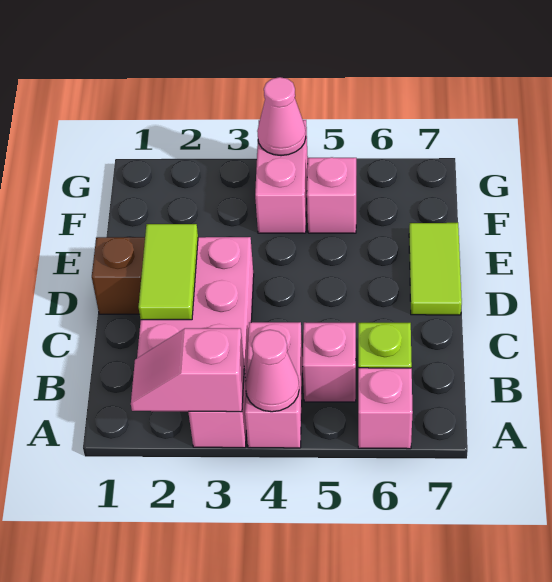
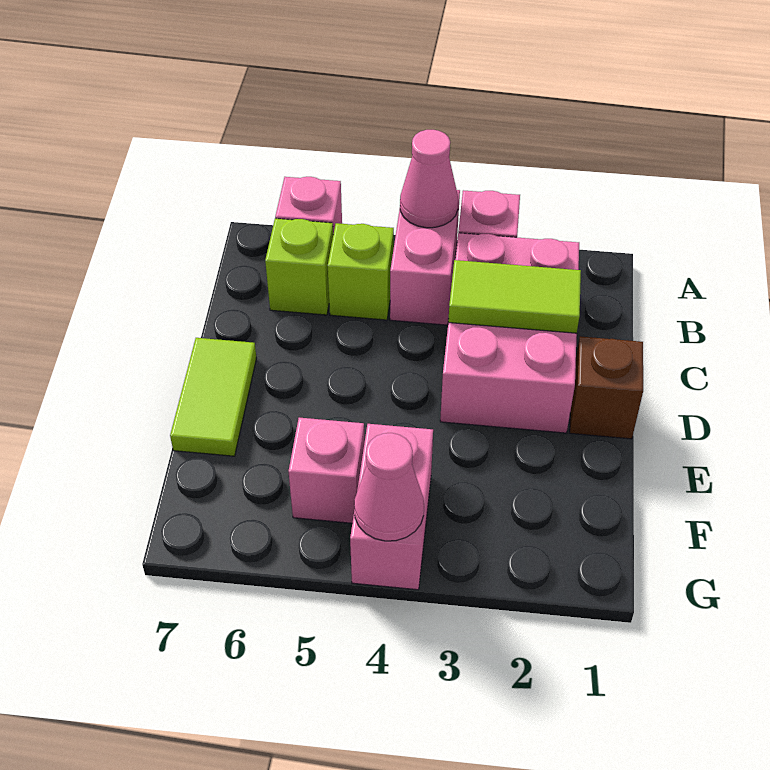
pink slope A2:A3 level 2 top 3 -> none
pink brick B5 level 1 -> lime brick B5 level 1
lime tile C2:D2 level 2 -> lime tile C2:C3 level 2

